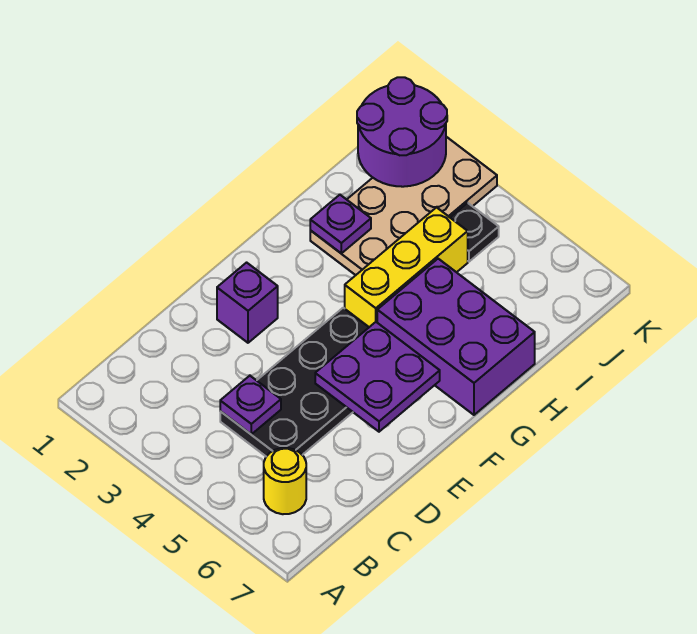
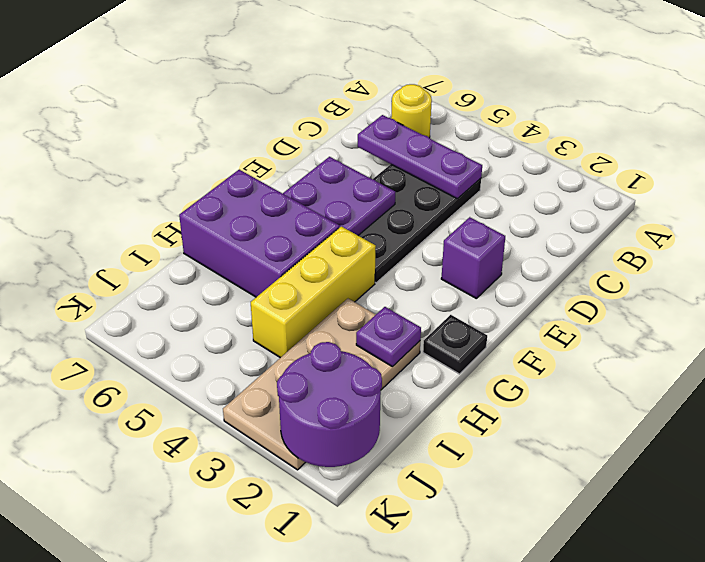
purple plate C4 level 2 -> purple plate C4:C6 level 2
black plate J4 level 1 -> black plate G1 level 1

